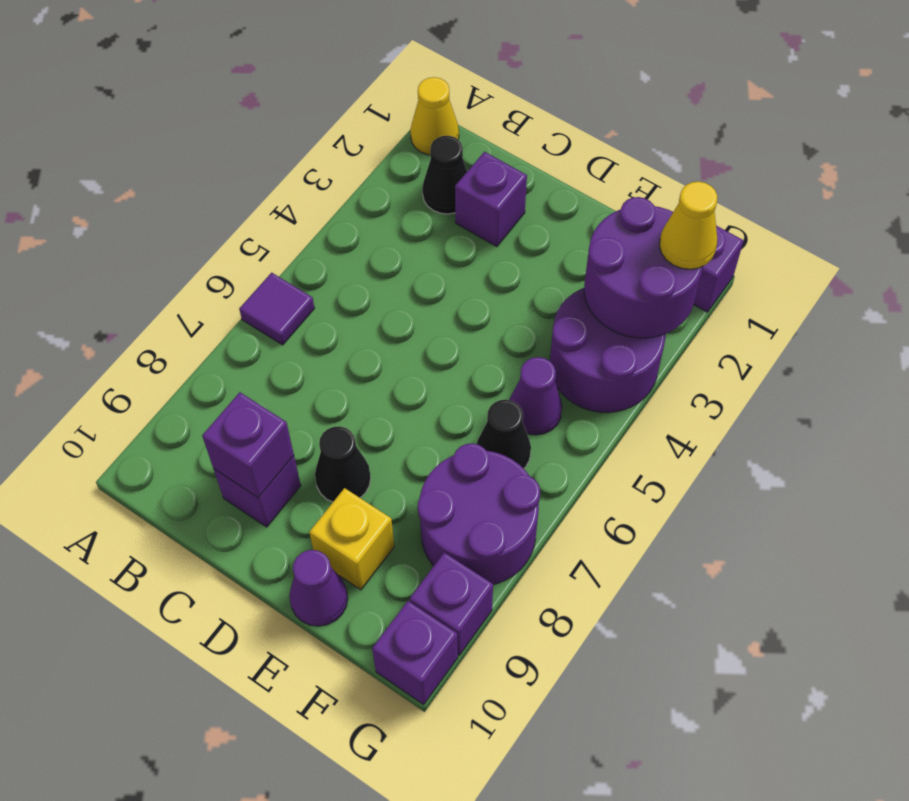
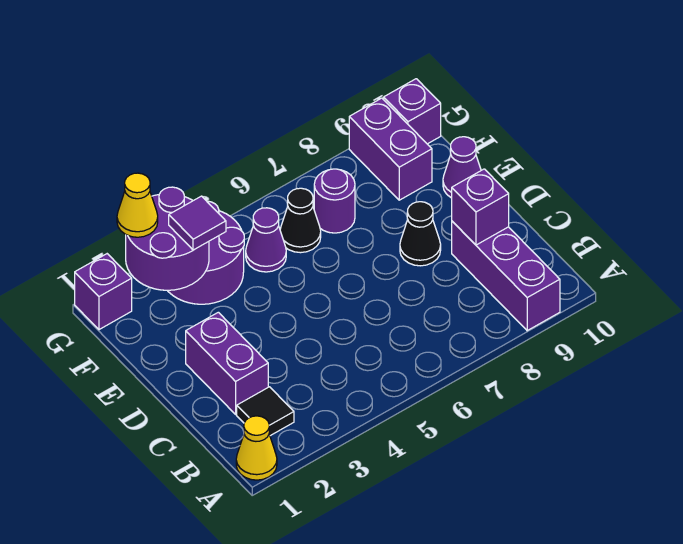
purple tile A6 level 1 -> purple tile F3 level 3
black cone B2 level 1 -> black tile B2 level 1
purple brick C2 level 1 -> purple brick C2:D2 level 1
purple brick C9 level 1 -> purple brick A9:C9 level 1
yellow brick E9 level 1 -> none
purple round brick F7:G8 level 1 -> purple round brick F7 level 1
purple brick G9 level 1 -> purple brick F9:G9 level 1

